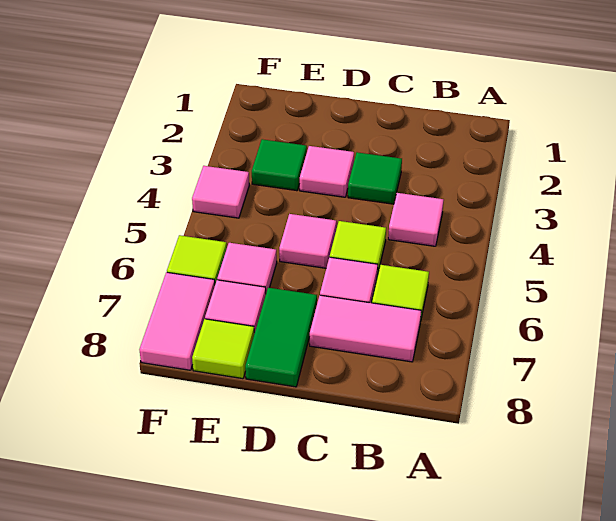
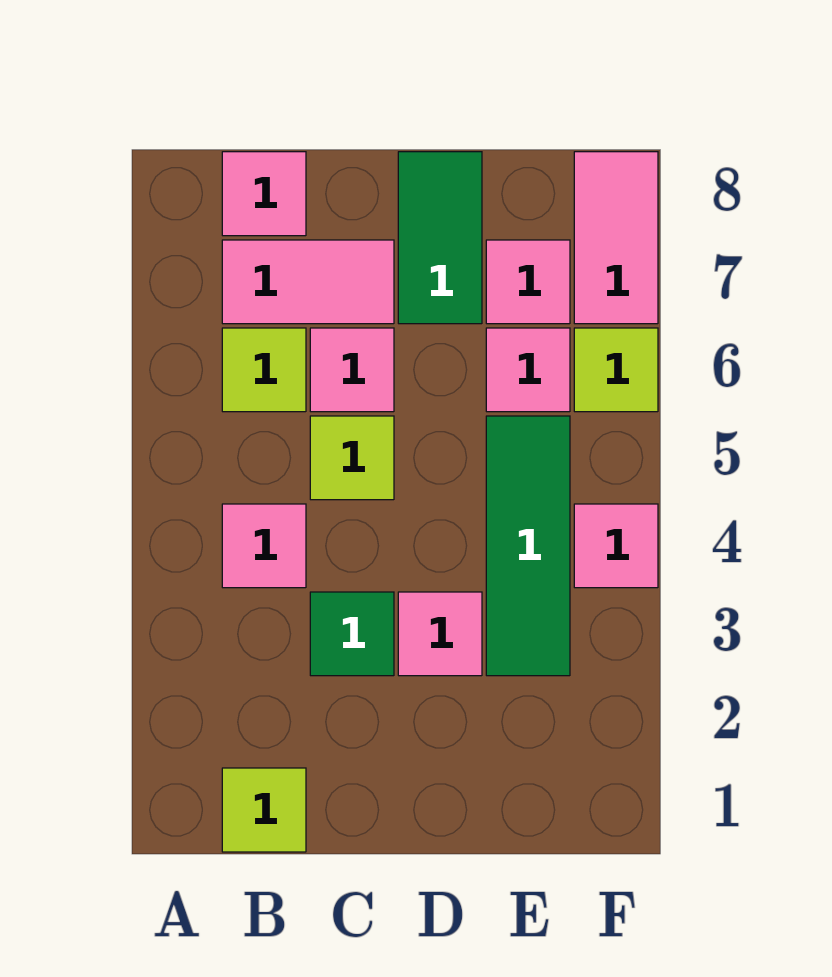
pink tile D5 level 1 -> pink tile B8 level 1
green tile E3 level 1 -> green tile E3:E5 level 1
lime tile E8 level 1 -> lime tile B1 level 1

